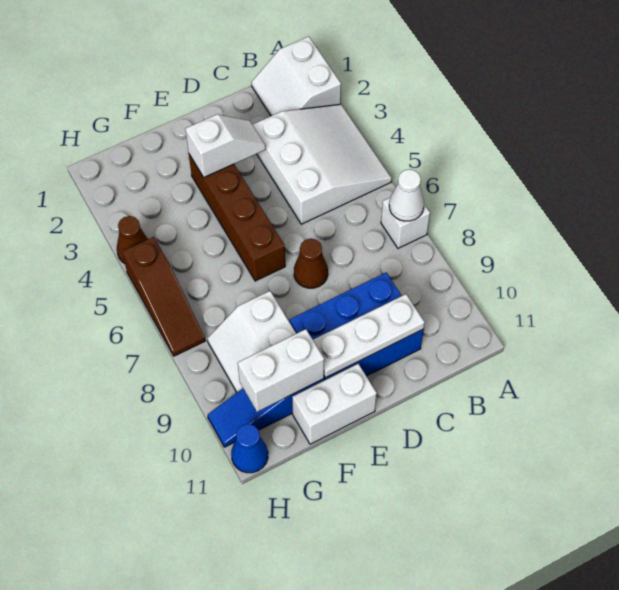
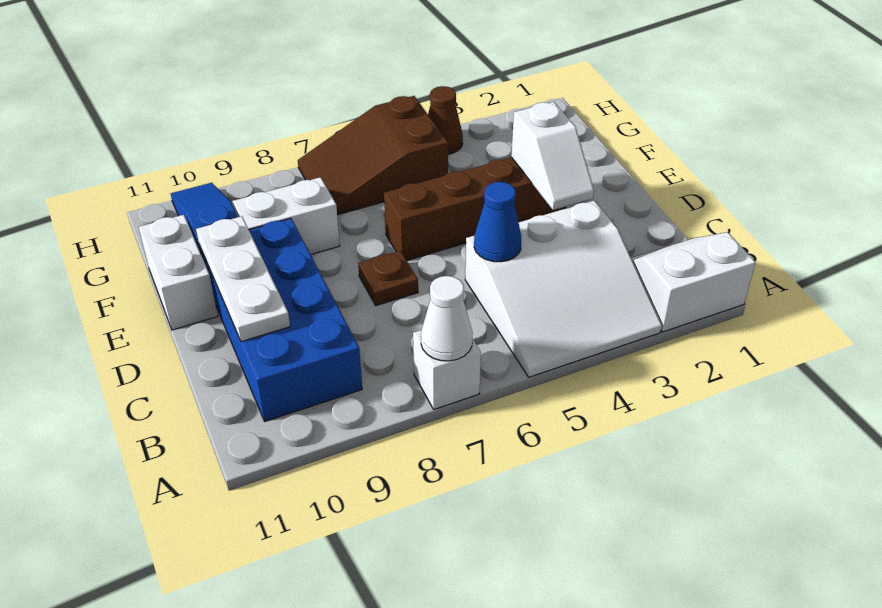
blue brick C9:E10 level 1 -> blue brick B9:E10 level 1
brown cone D7 level 1 -> brown plate D7 level 1
white brick F10:G10 level 2 -> none
brown slope H5:H7 level 1 top 5 -> brown slope G5:H7 level 1 top 5
blue cone H11 level 1 -> blue cone C5 level 2

